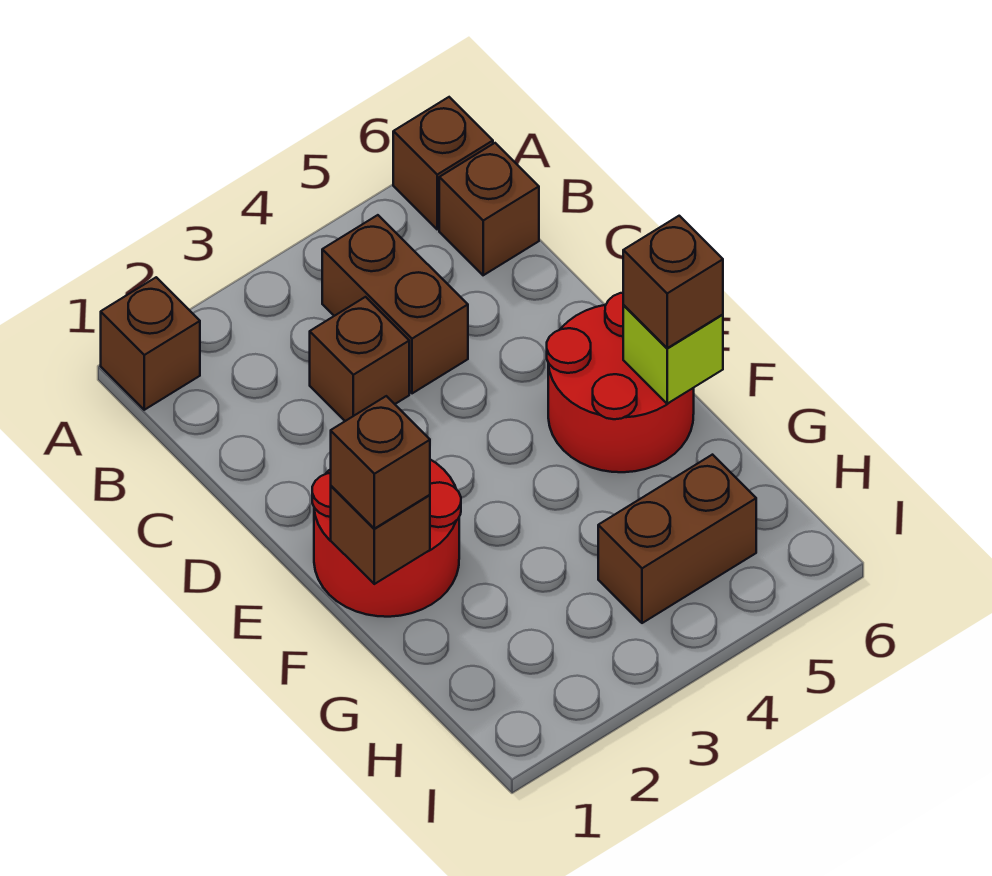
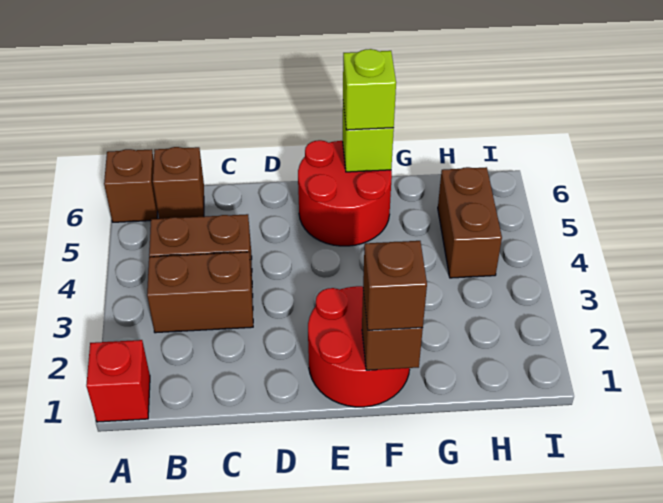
brown brick A1 level 1 -> red brick A1 level 1
brown brick C3 level 1 -> brown brick B3:C3 level 1
brown brick F6 level 3 -> lime brick F6 level 3

